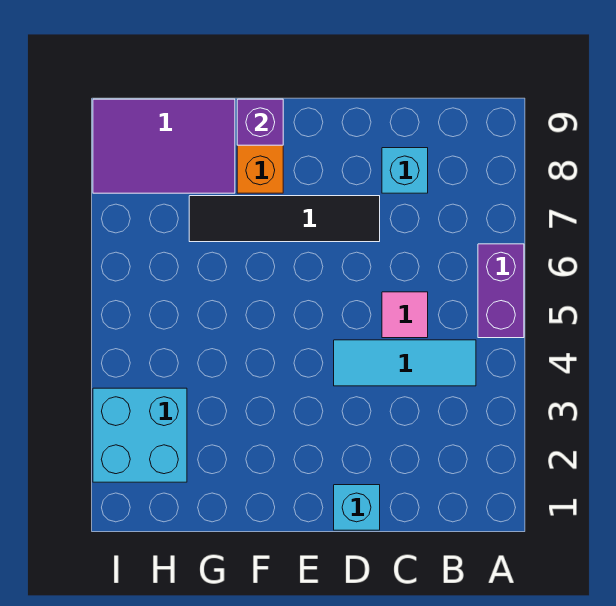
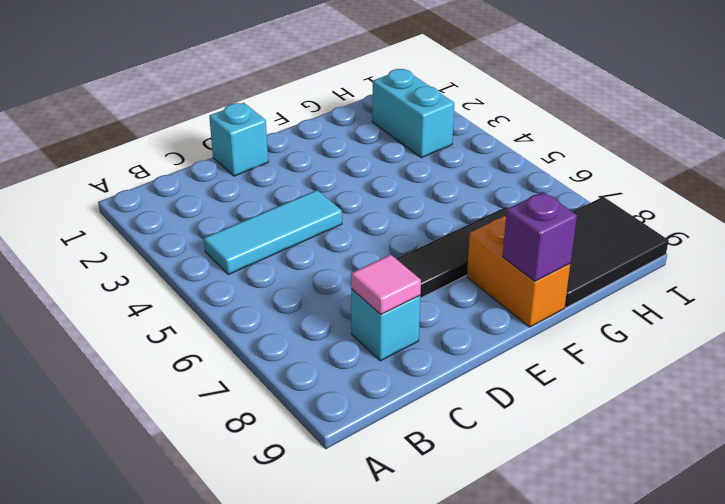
purple brick A5:A6 level 1 -> none
pink tile C5 level 1 -> pink tile C8 level 2
purple tile G8:I9 level 1 -> black tile G8:I9 level 1
cyan brick H2:I3 level 1 -> cyan brick H2:H3 level 1

